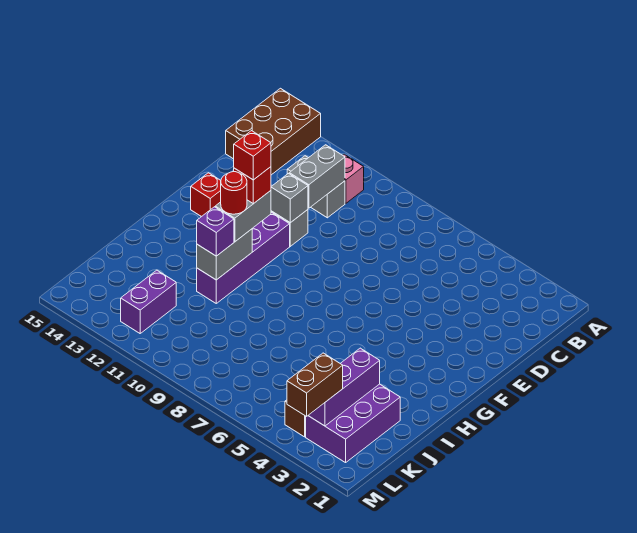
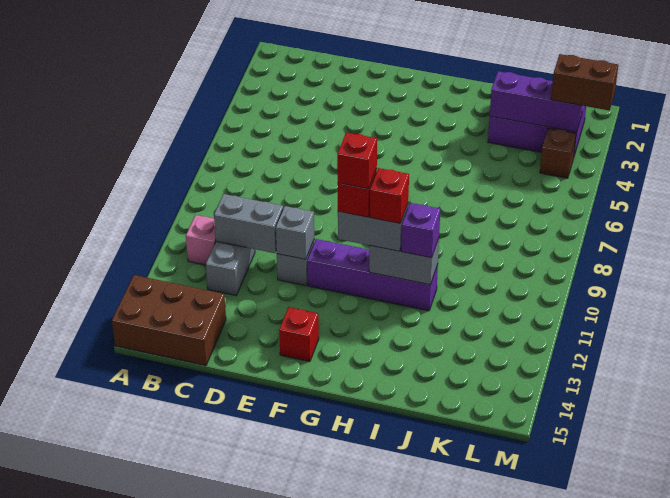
red round brick H11 level 4 -> red brick H11 level 4
purple brick K12:L12 level 1 -> none

